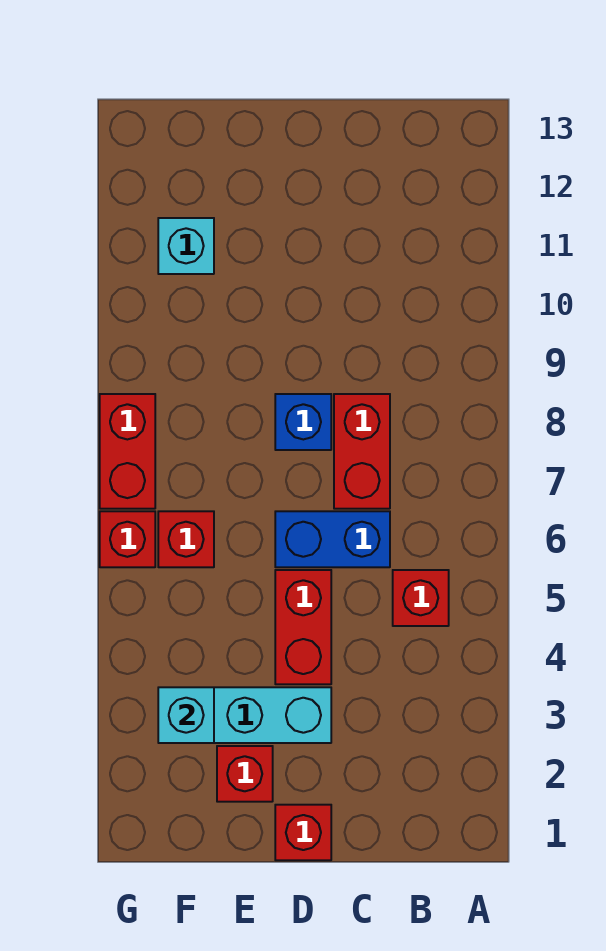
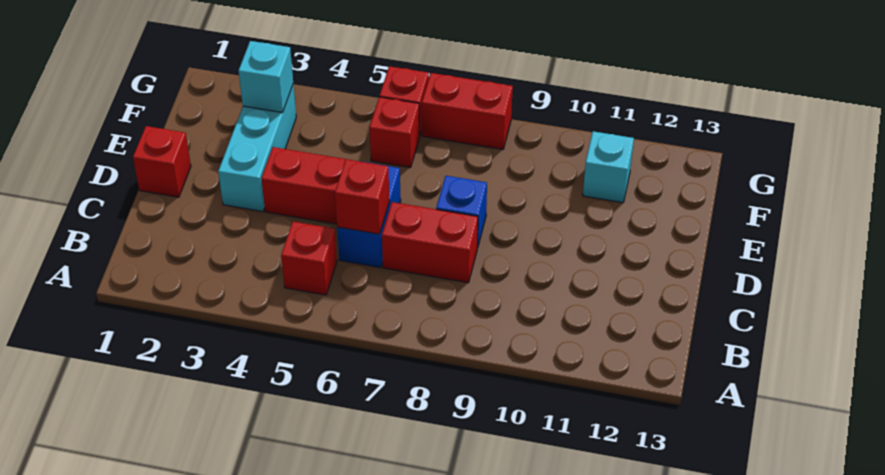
red brick E2 level 1 -> red brick C6 level 2

